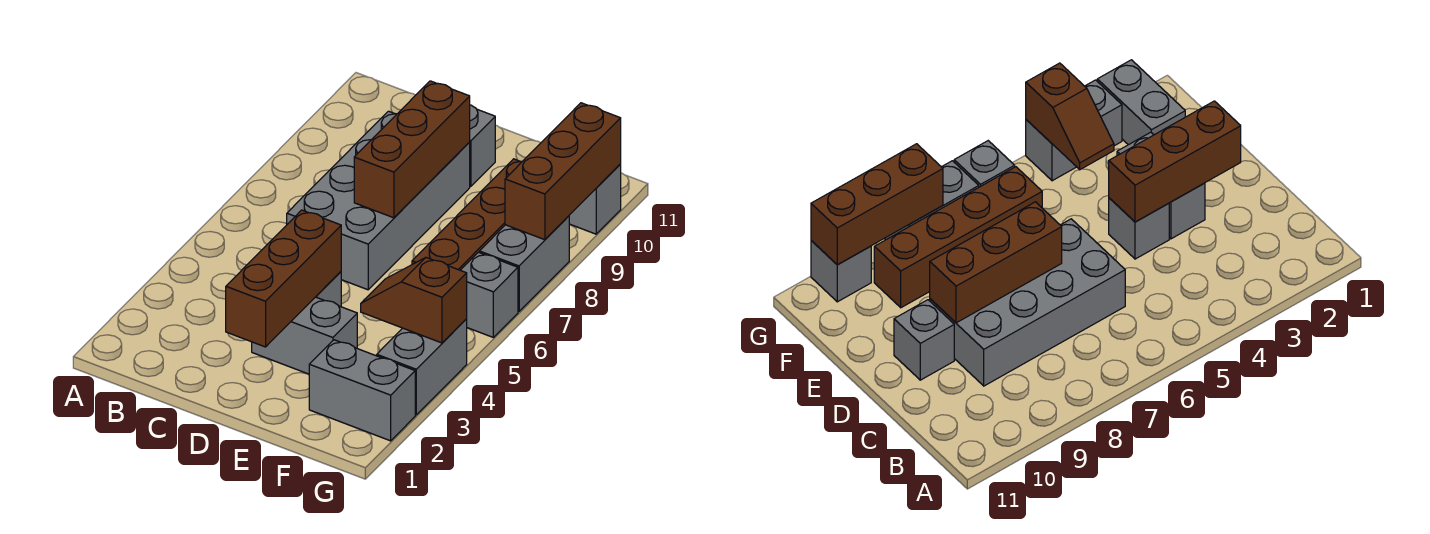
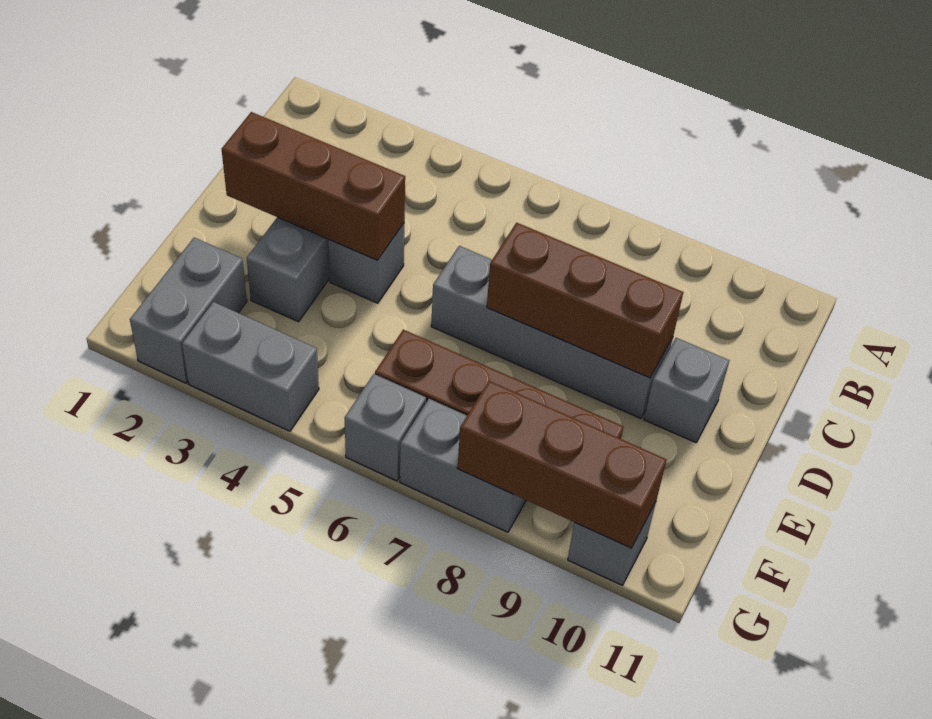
grey brick C6:D9 level 1 -> grey brick D6:D9 level 1
brown slope F4:G4 level 2 top G -> none

